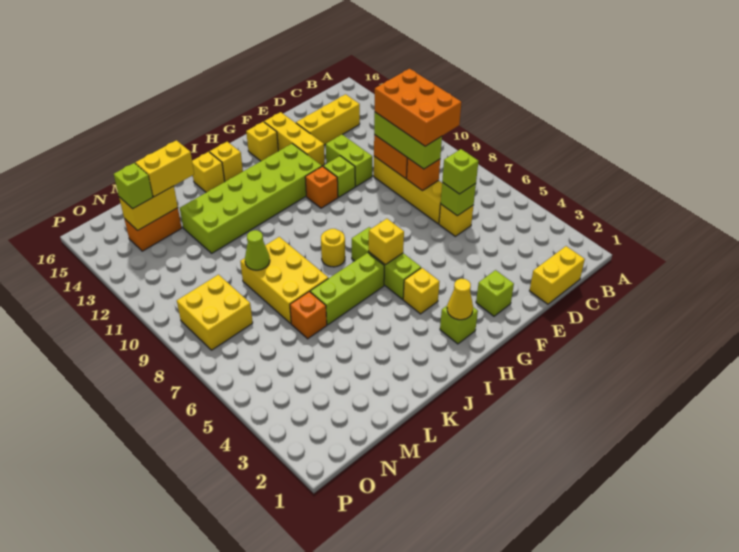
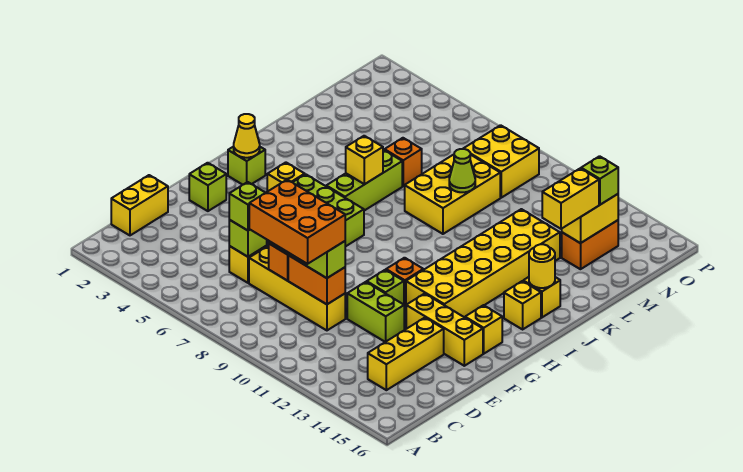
lime brick G12:L13 level 1 -> yellow brick G12:L13 level 1
yellow brick H6 level 2 -> yellow brick J6 level 2
yellow round brick I8 level 1 -> yellow round brick J15 level 2
yellow brick K7:L9 level 1 -> yellow brick K8:M9 level 1

